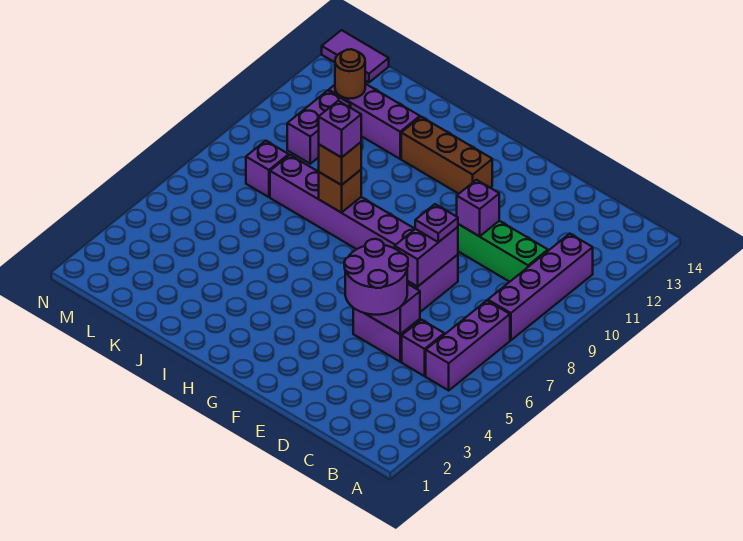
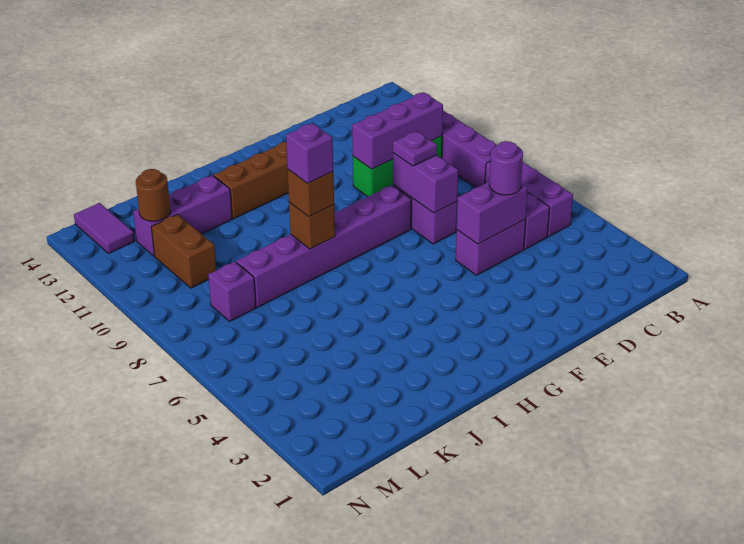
purple round brick D4:E5 level 3 -> purple round brick D5 level 3
purple brick E10 level 2 -> purple brick C10:E10 level 2
purple brick L10:L11 level 1 -> brown brick L10:L11 level 1
purple tile M14:N14 level 1 -> purple tile M13:M14 level 1

